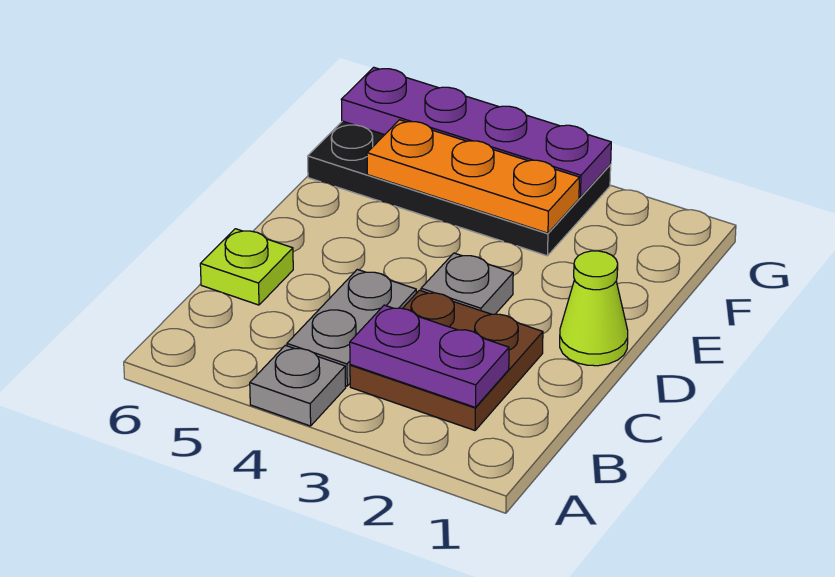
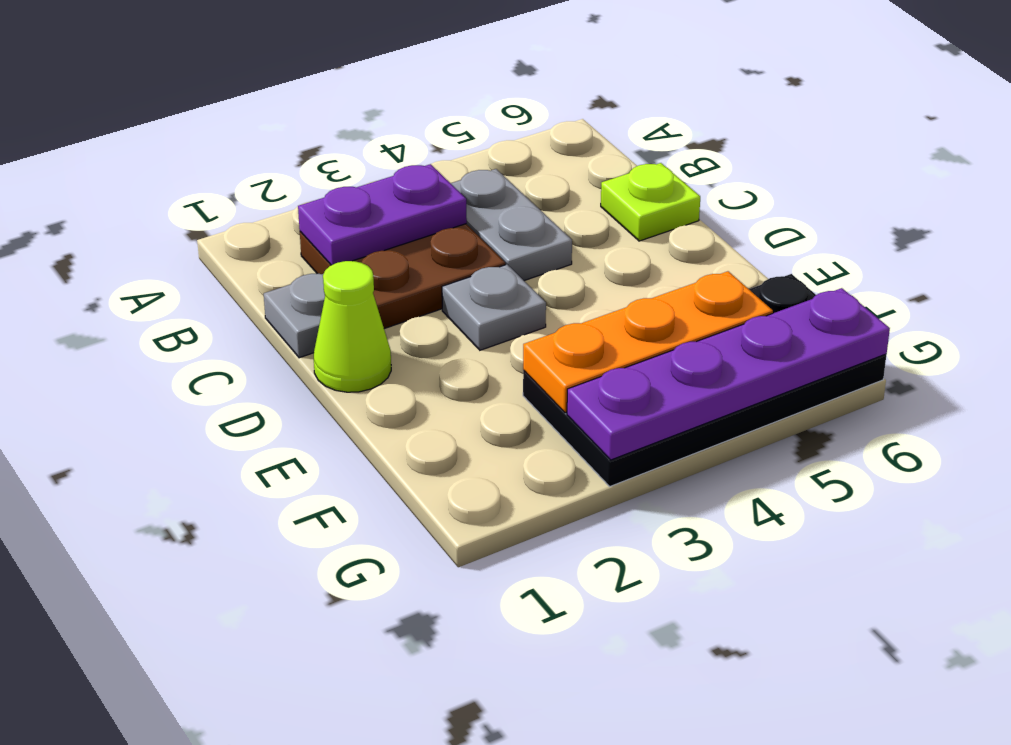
grey plate A4 level 1 -> grey plate C1 level 1

